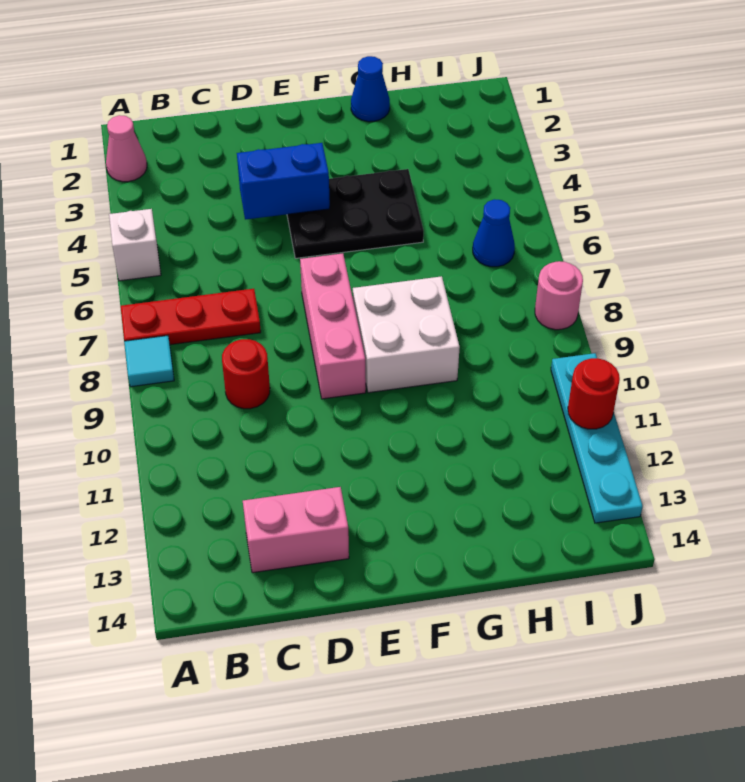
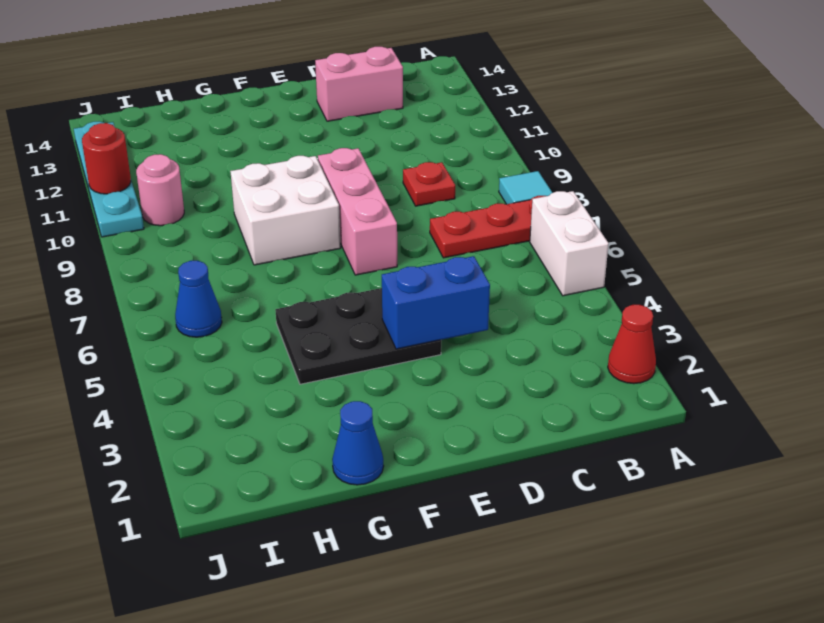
pink cone A2 level 1 -> red cone A2 level 1
white brick A5 level 1 -> white brick A5:A6 level 1
red round brick C9 level 1 -> red plate C9 level 1
pink round brick J8 level 1 -> pink round brick I10 level 1

